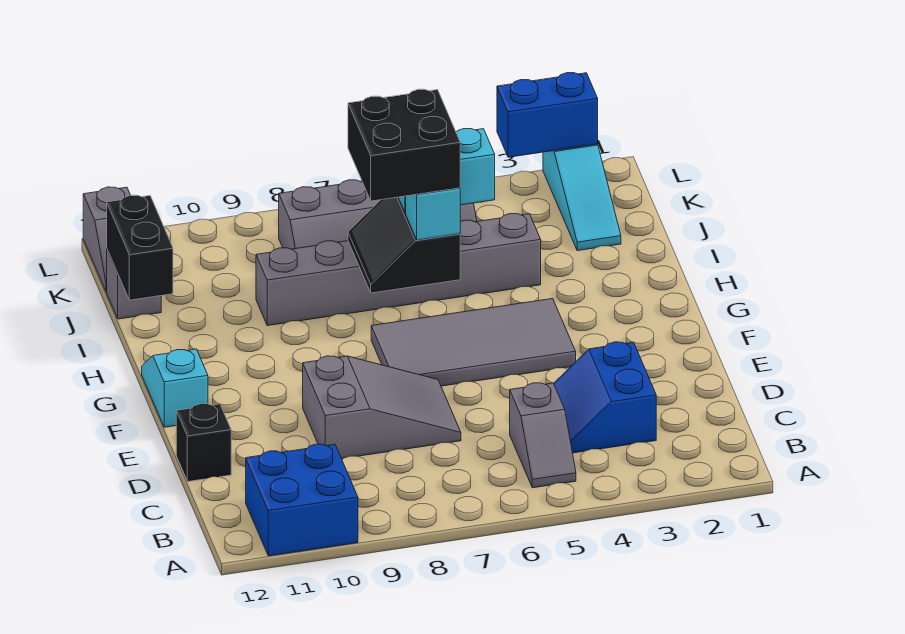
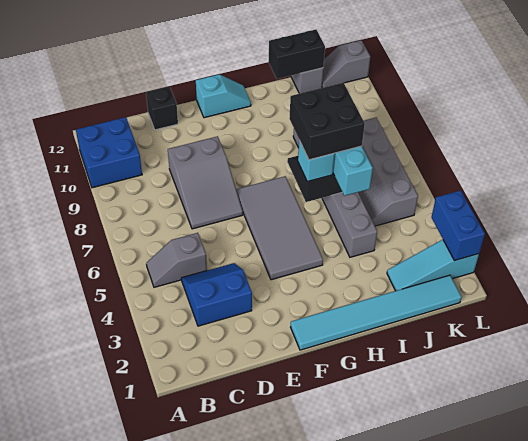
none -> cyan tile F1:K1 level 1

